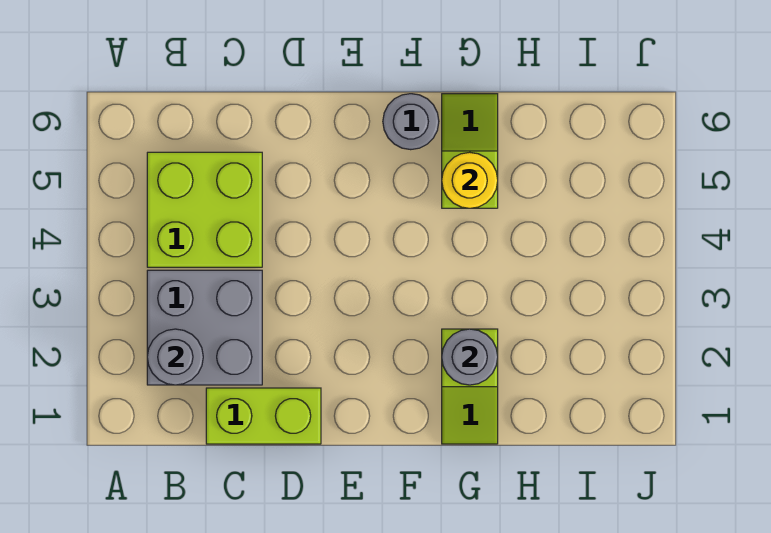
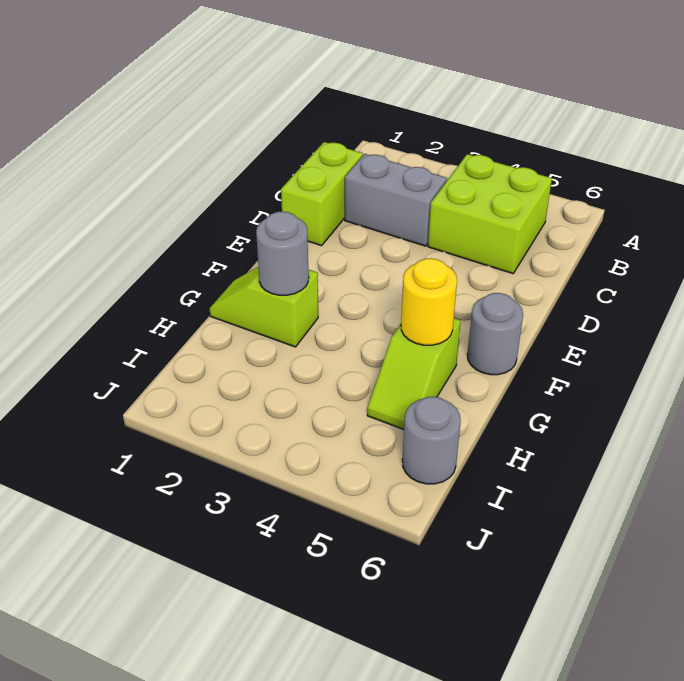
grey brick B2:C3 level 1 -> grey brick C2:C3 level 1
grey round brick B2 level 2 -> grey round brick I6 level 1
lime slope G5:G6 level 1 top 5 -> lime slope G5:H5 level 1 top G

